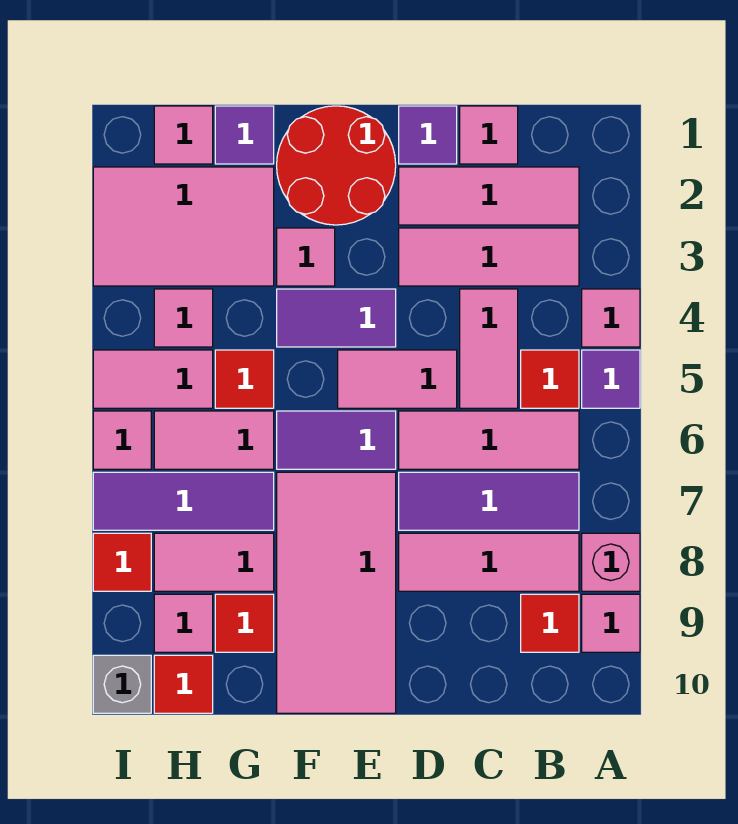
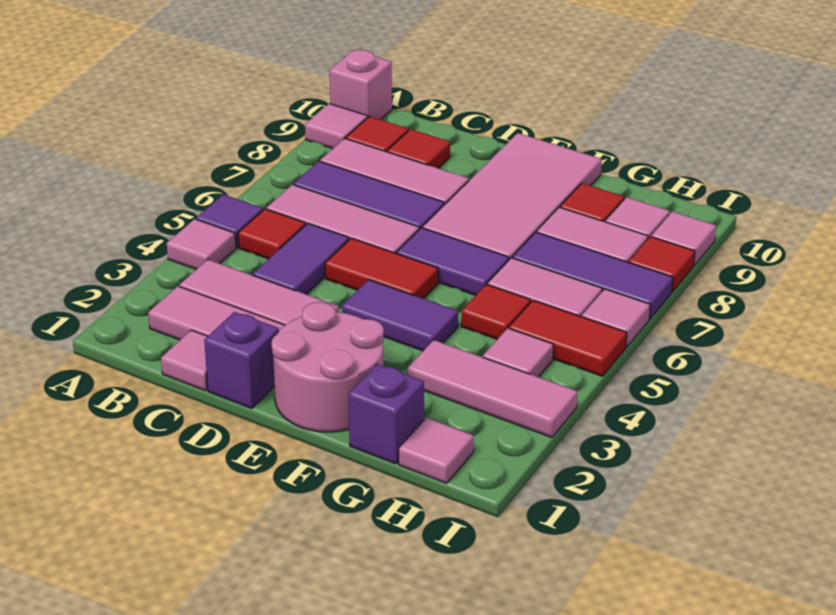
pink brick A8 level 1 -> pink brick A10 level 1
pink tile C4:C5 level 1 -> purple tile C4:C5 level 1
purple tile D1 level 1 -> purple brick D1 level 1
pink tile D5:E5 level 1 -> red tile D5:E5 level 1
red round brick E1:F2 level 1 -> pink round brick E1:F2 level 1
pink tile F3 level 1 -> pink tile I9 level 1
purple tile G1 level 1 -> purple brick G1 level 1
pink tile G2:I3 level 1 -> pink tile G3:I3 level 1
pink tile H5:I5 level 1 -> red tile H5:I5 level 1
red tile H10 level 1 -> red tile C9 level 1
grey brick I10 level 1 -> none

